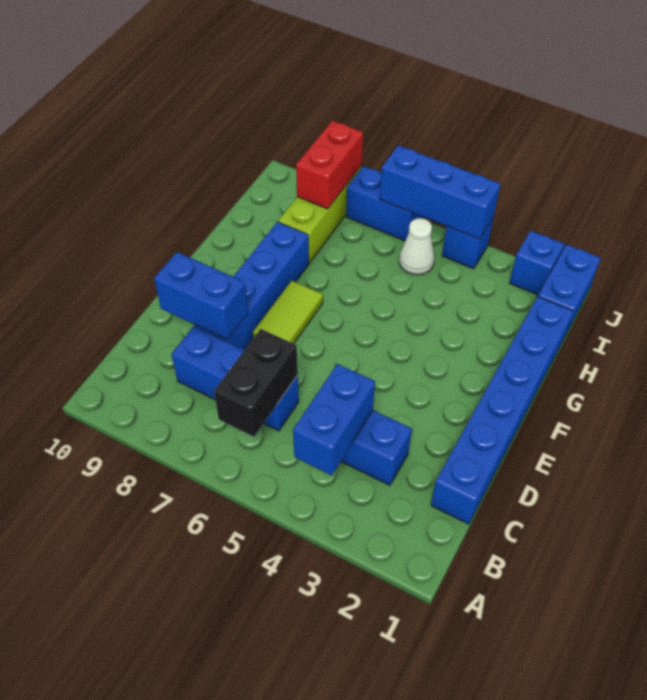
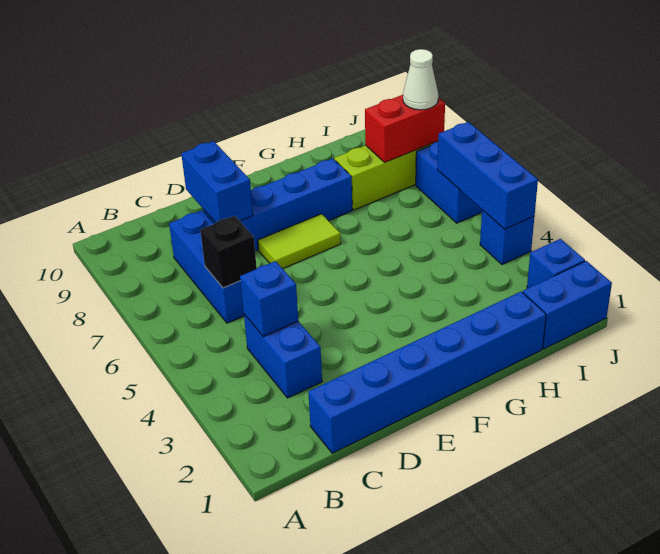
blue brick B4:C4 level 2 -> blue brick C4 level 2
black brick B6:C6 level 2 -> black brick C6 level 2
white cone I5 level 1 -> white cone J8 level 3

